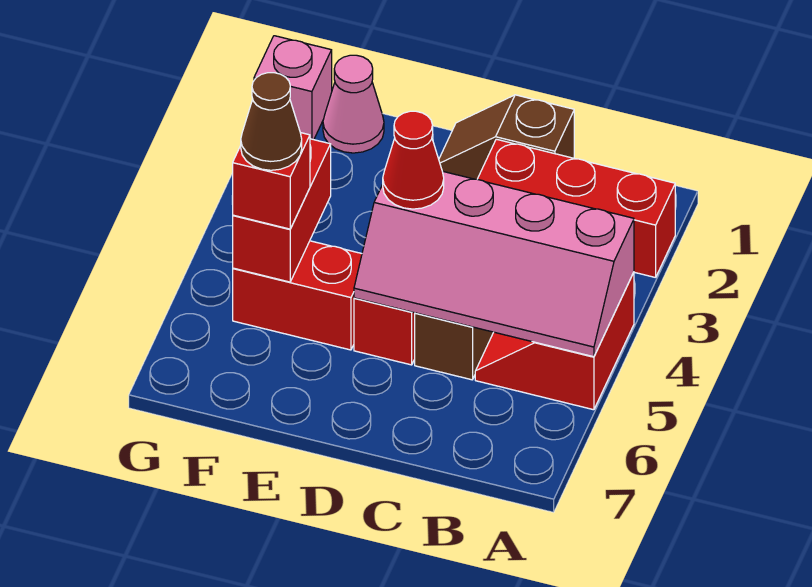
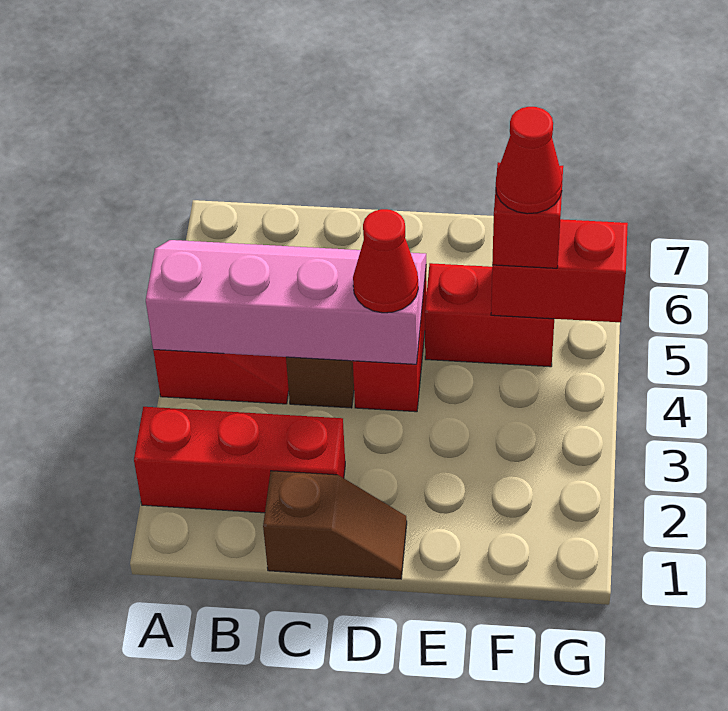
pink cone F1 level 1 -> none
red brick F4:F5 level 2 -> red brick F5:G5 level 2
brown cone F5 level 4 -> red cone F5 level 4
pink brick G1 level 1 -> none

